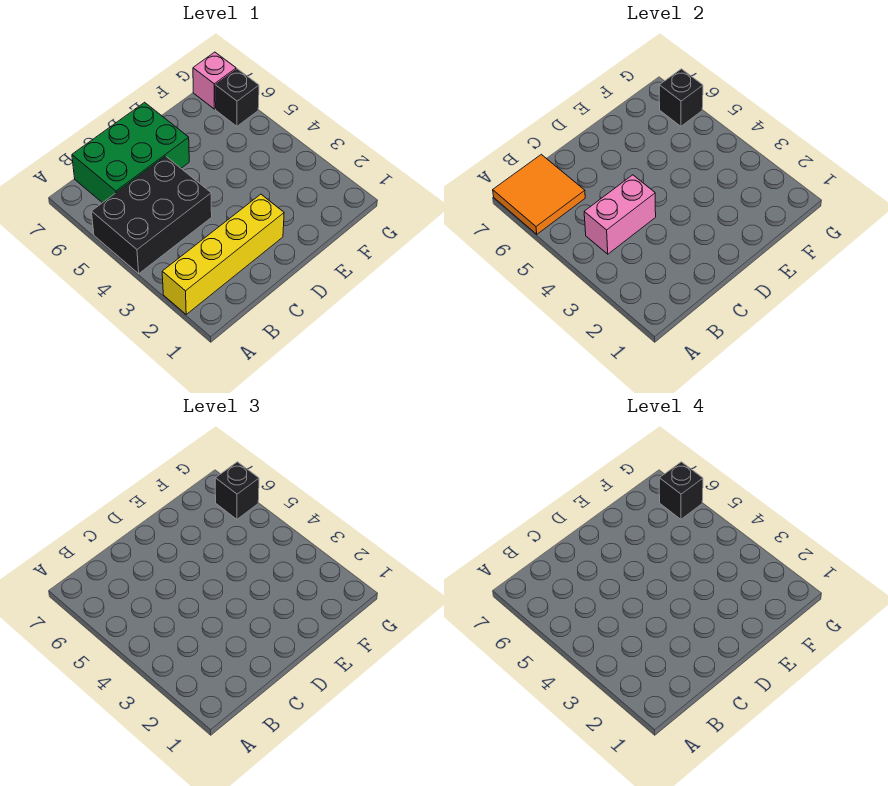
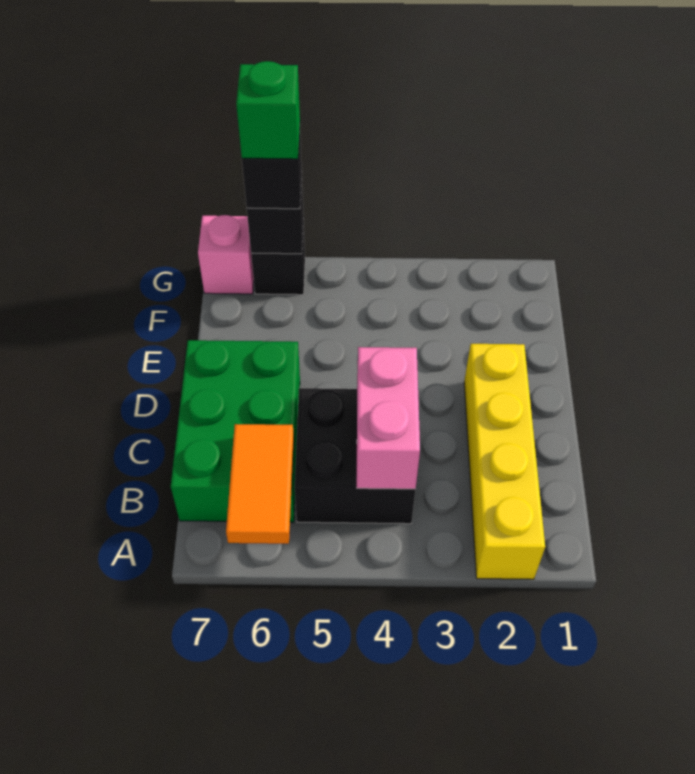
black brick A4:C5 level 1 -> black brick B4:C5 level 1
orange tile A6:B7 level 2 -> orange tile A6:B6 level 2
black brick G6 level 4 -> green brick G6 level 4

